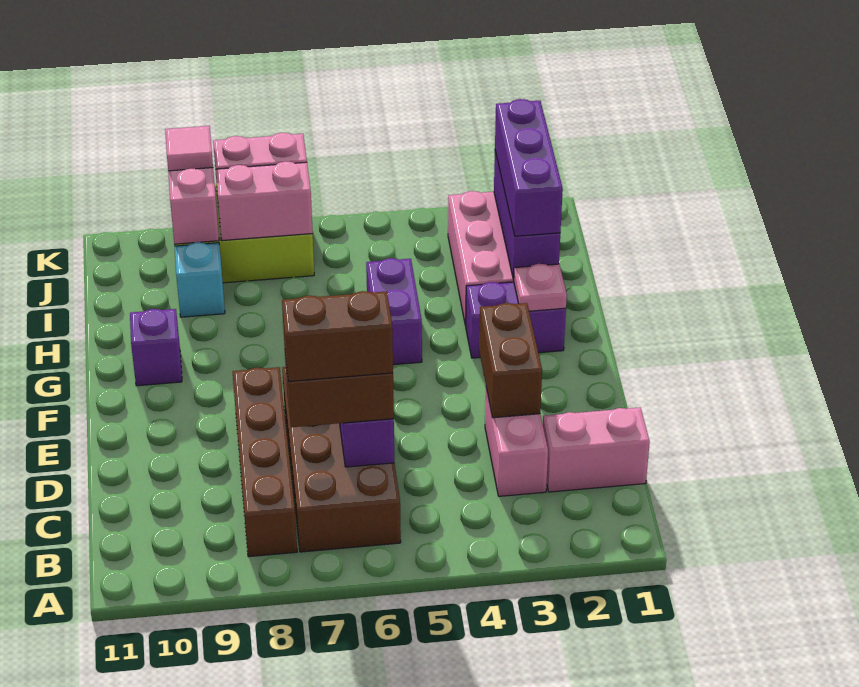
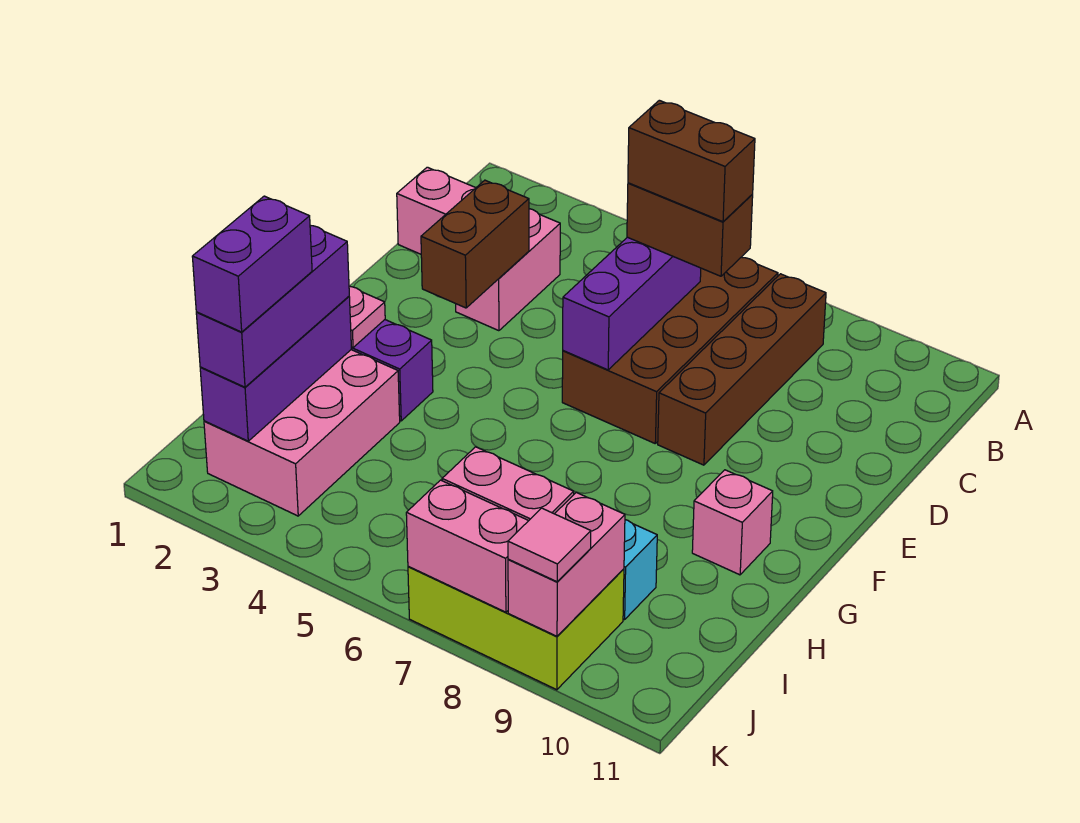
purple brick G5:H5 level 1 -> purple brick I2:J2 level 4
purple brick G10 level 1 -> pink brick G10 level 1

